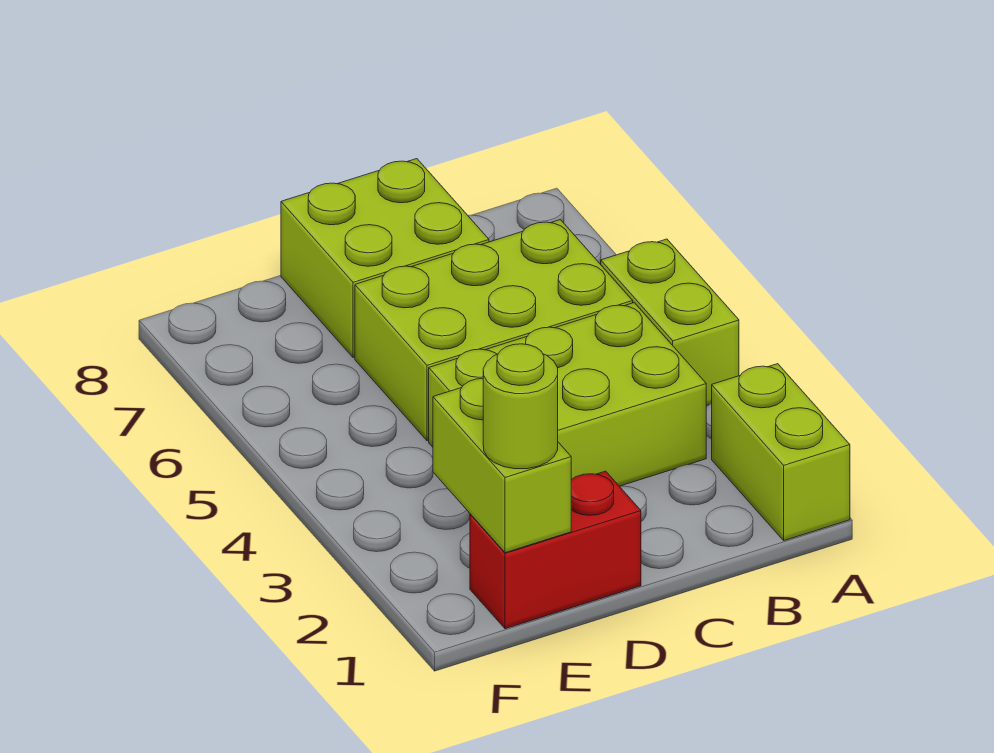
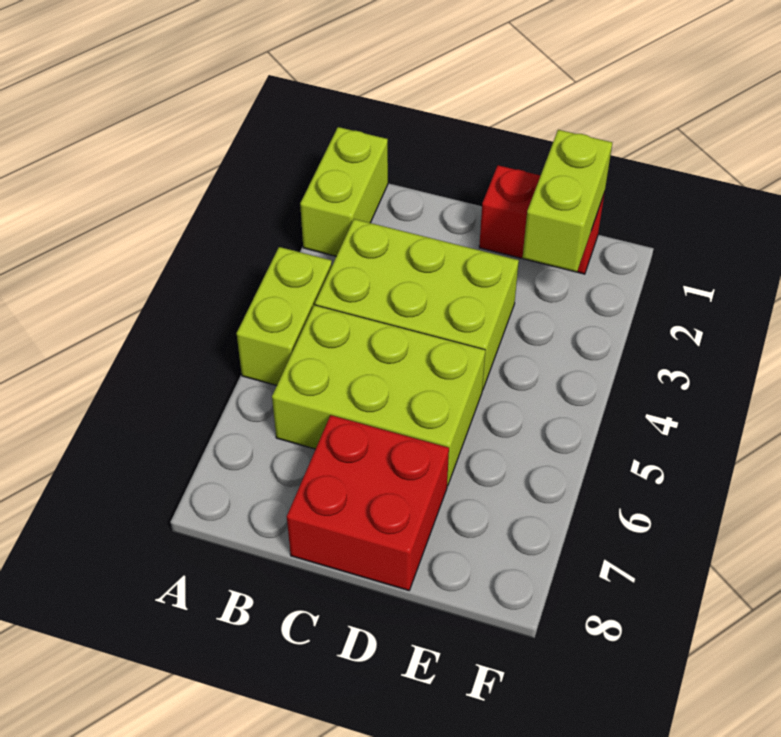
lime brick C7:D8 level 1 -> red brick C7:D8 level 1
lime round brick E1 level 3 -> none

